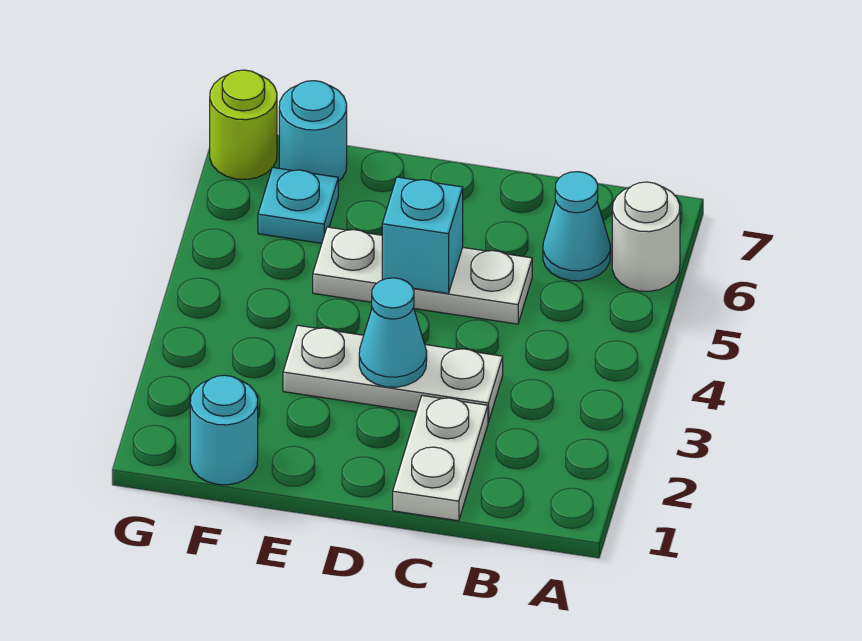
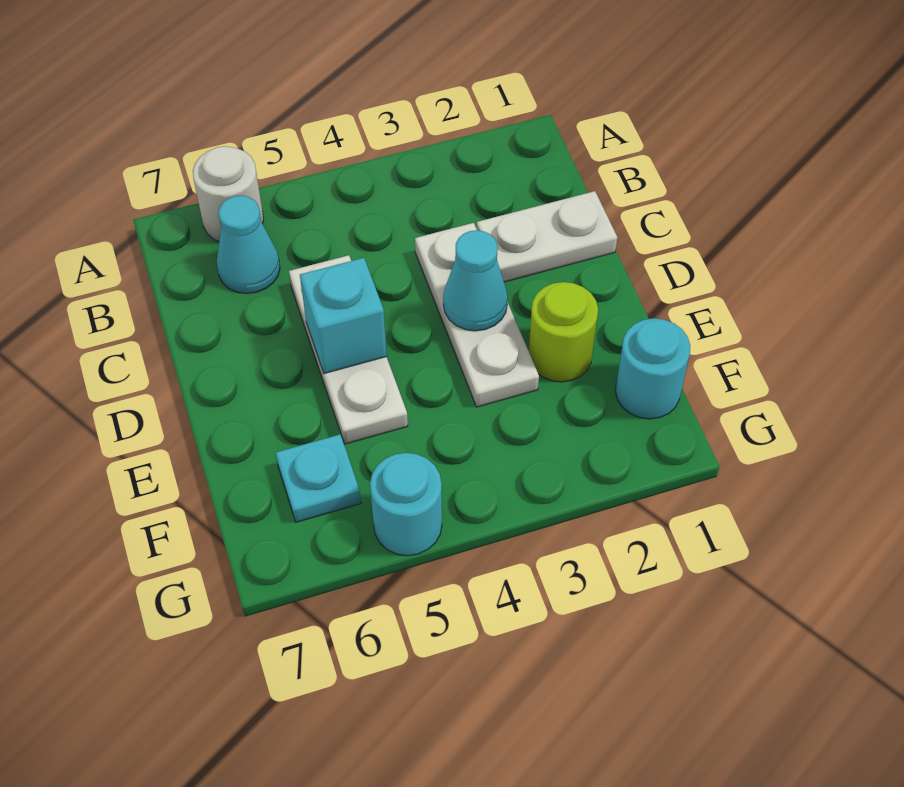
cyan round brick F7 level 1 -> cyan round brick G5 level 1
lime round brick G7 level 1 -> lime round brick E2 level 1

